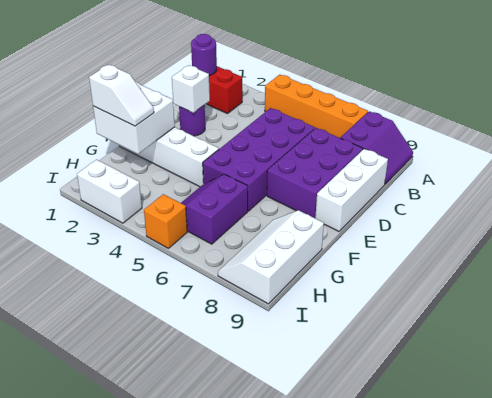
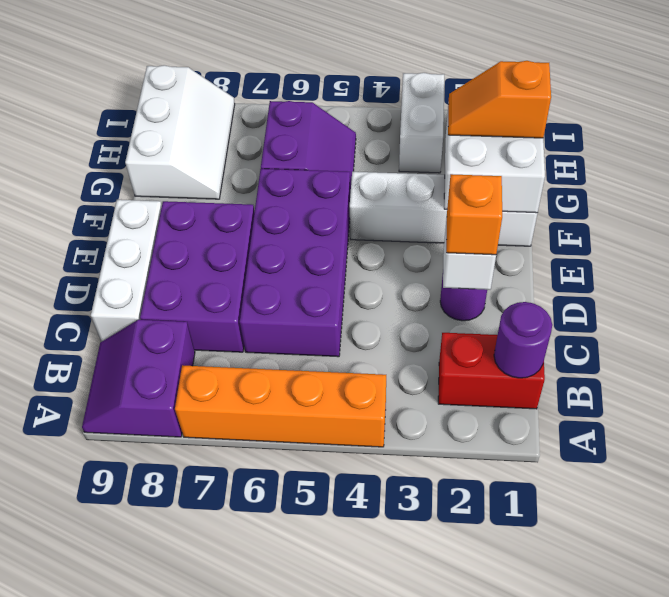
white slope G1:G2 level 3 top 1 -> orange slope G1:G2 level 3 top 1
white brick I2:I3 level 1 -> white brick H3:I3 level 1
orange brick I5 level 1 -> orange brick D2 level 3

